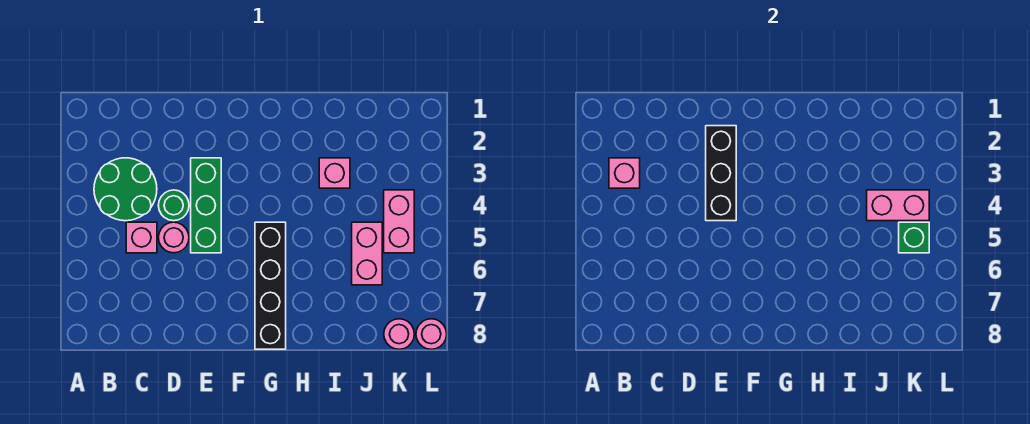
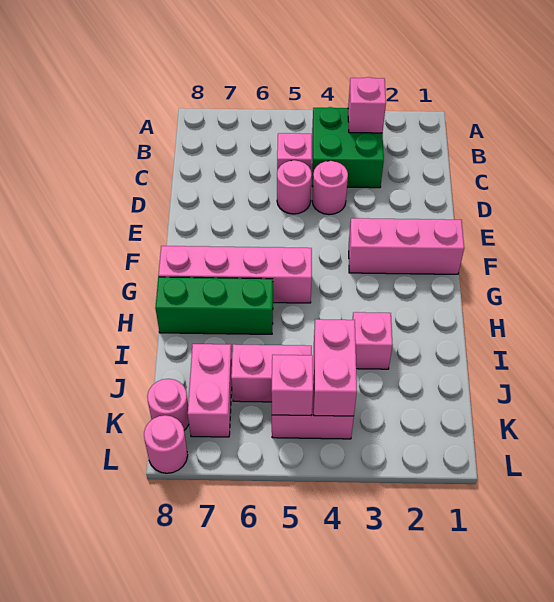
green round brick B3:C4 level 1 -> green brick B3:C4 level 1
green round brick D4 level 1 -> pink round brick D4 level 1
black brick E2:E4 level 2 -> none
green brick E3:E5 level 1 -> green brick H6:H8 level 1
none -> pink brick F1:F3 level 1
black brick G5:G8 level 1 -> pink brick G5:G8 level 1
none -> pink brick J7:K7 level 1
green brick K5 level 2 -> pink brick K5 level 2

